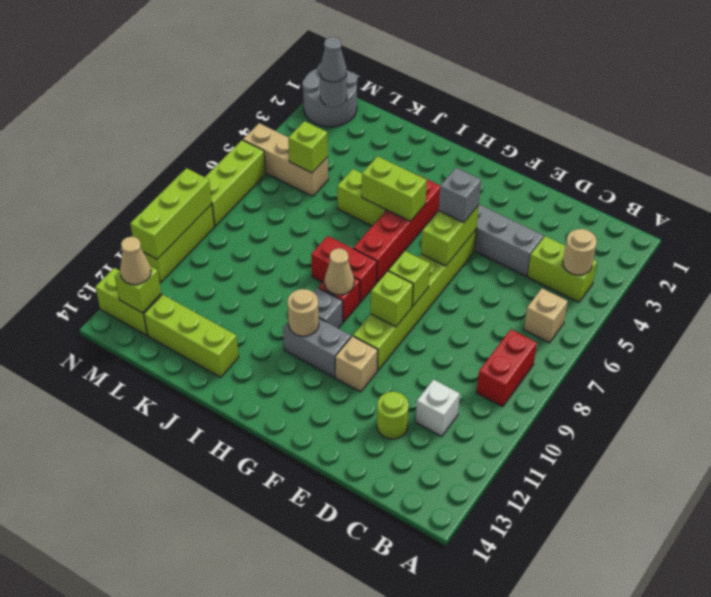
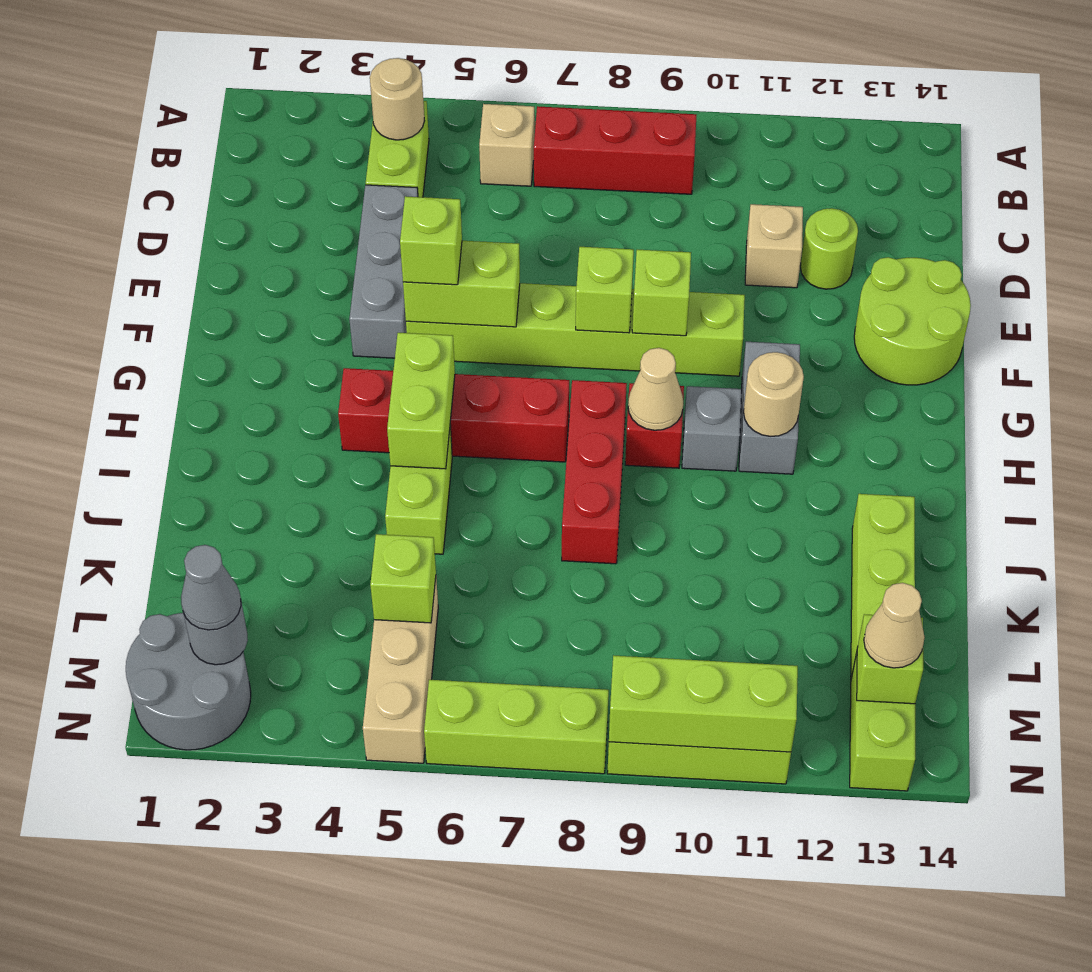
red brick B8:B9 level 1 -> red brick B7:B9 level 1
white brick C11 level 1 -> none
none -> lime round brick E13:F14 level 1
grey brick F5 level 3 -> lime brick F5 level 3
tan brick F11 level 1 -> tan brick D11 level 1
red brick H8:I8 level 1 -> red brick H8:J8 level 1

